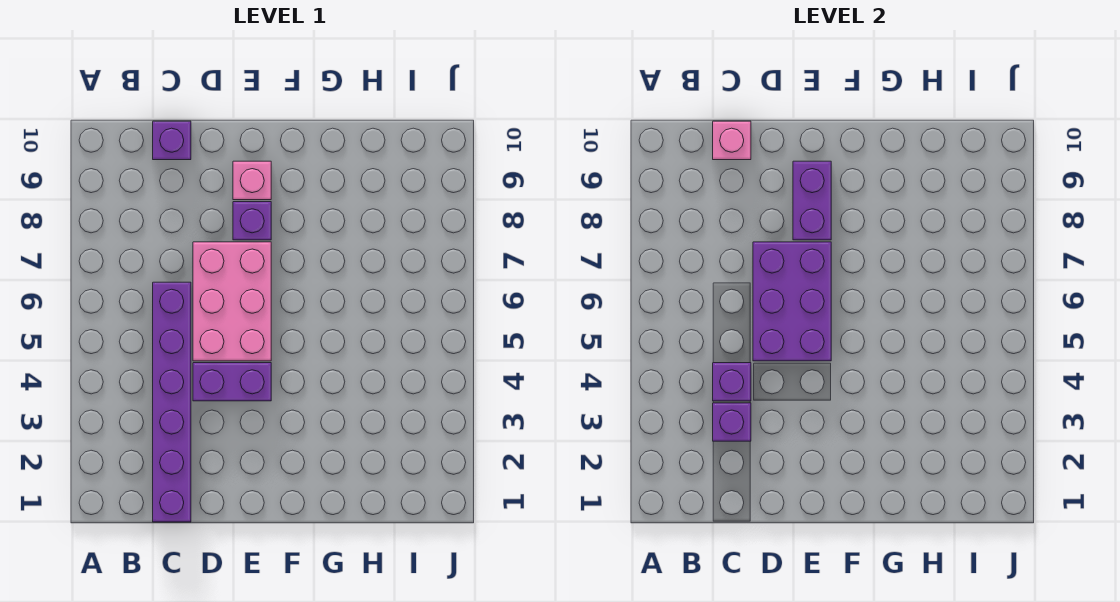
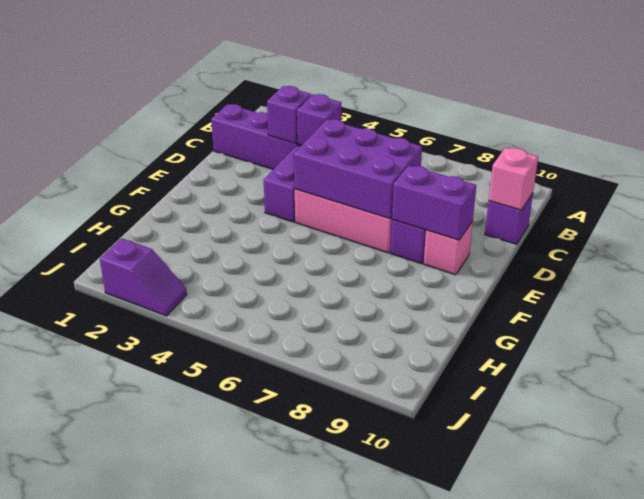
none -> purple slope J2:J3 level 1 top 2

